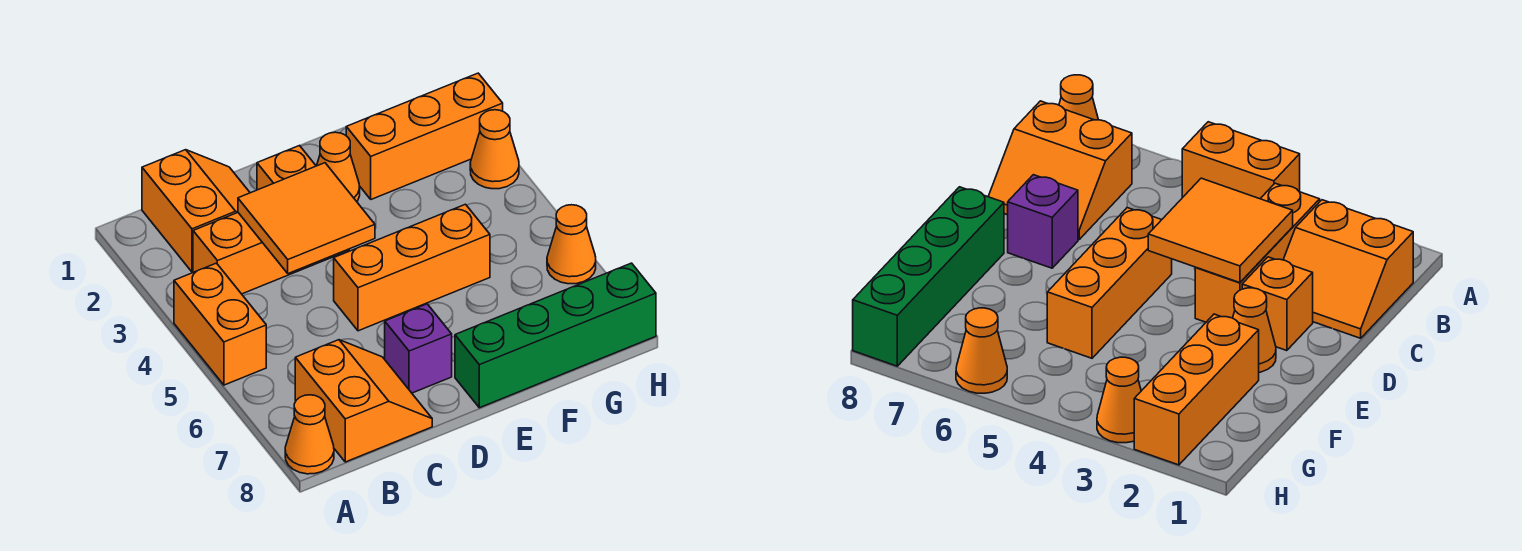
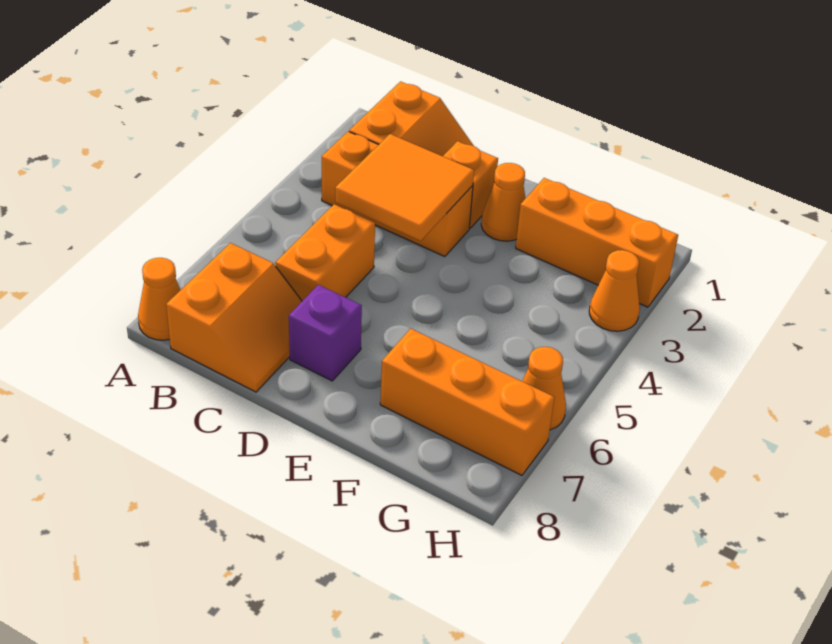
orange brick A4:A5 level 1 -> orange brick C5:C6 level 1
orange brick D5:F5 level 1 -> orange brick F7:H7 level 1
green brick E8:H8 level 1 -> none

